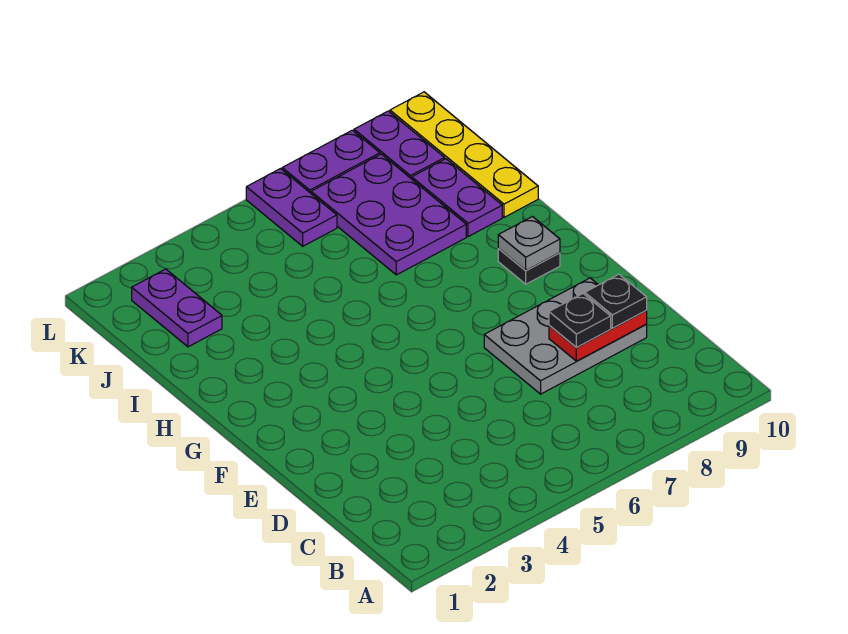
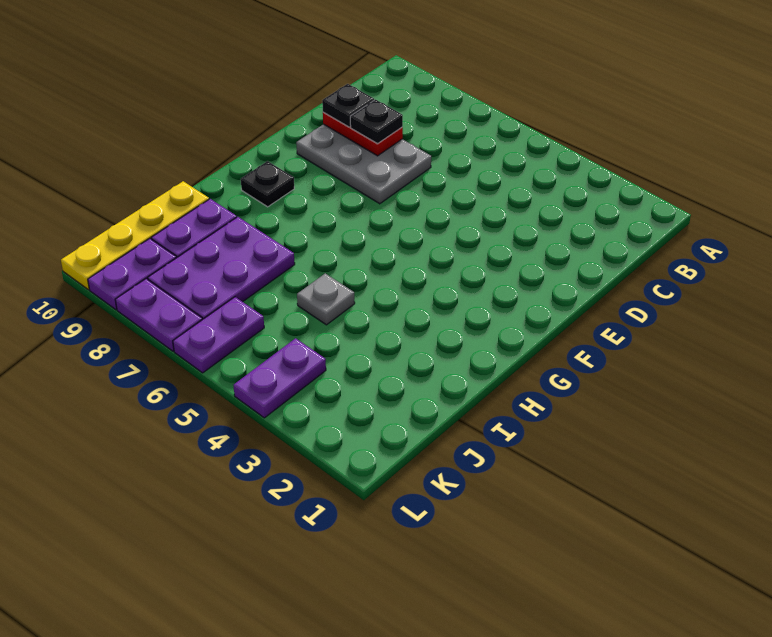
grey plate G9 level 2 -> grey plate I5 level 1
purple plate J2:K2 level 1 -> purple plate K4:L4 level 1

